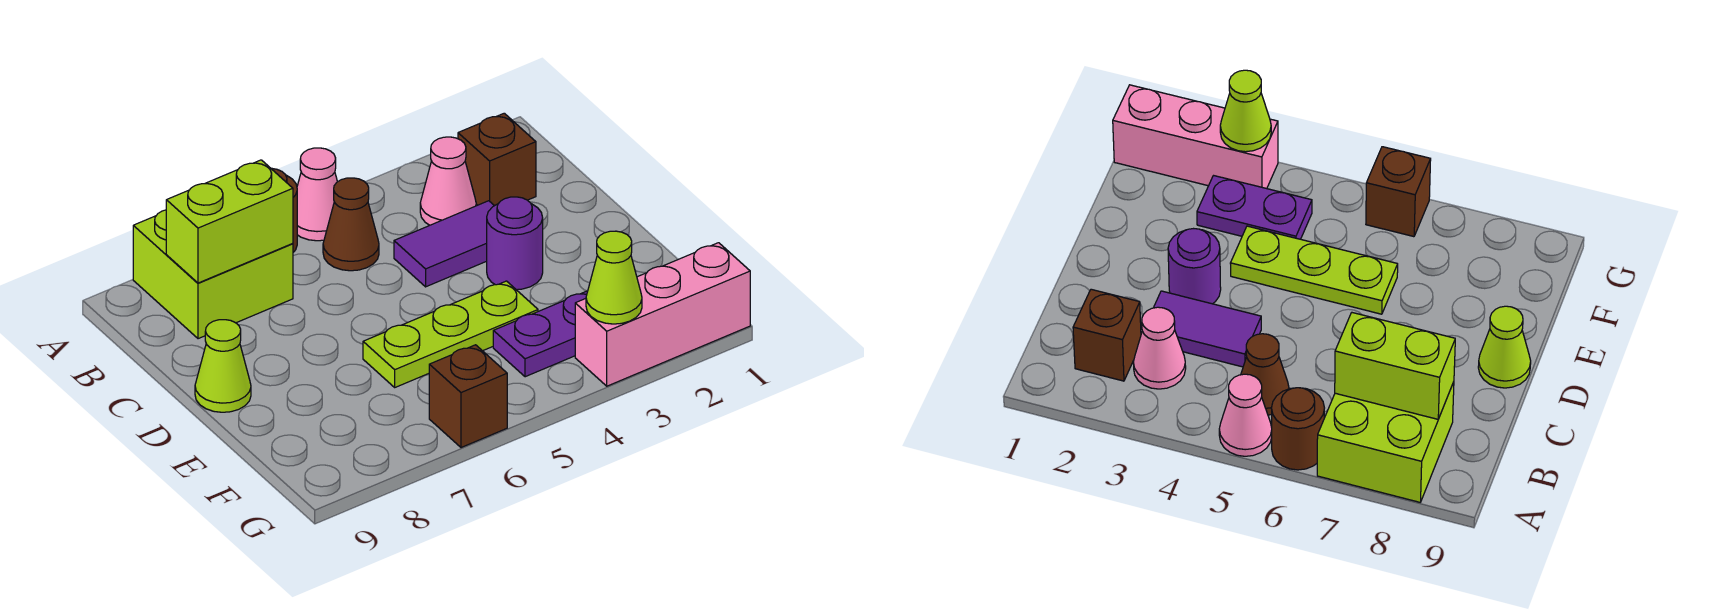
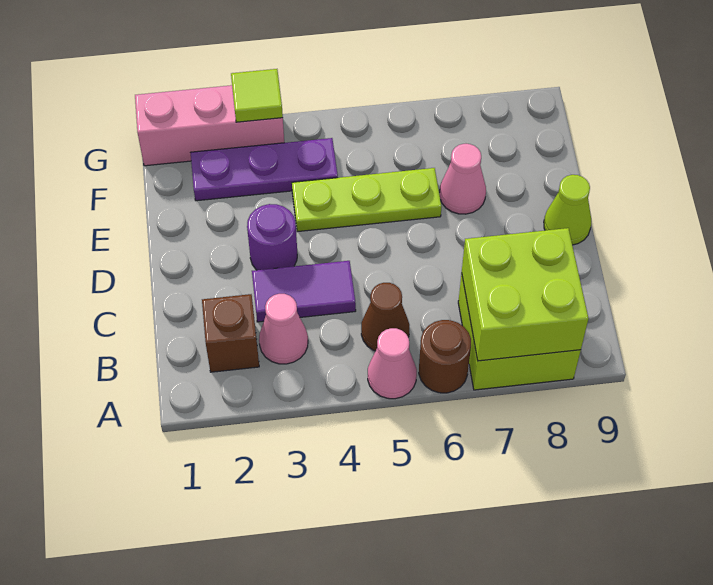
lime brick B7:B8 level 2 -> lime brick A7:B8 level 2
none -> pink cone E7 level 1
purple plate F3:F4 level 1 -> purple plate F2:F4 level 1
lime cone G3 level 2 -> lime tile G3 level 2
brown brick G6 level 1 -> none

